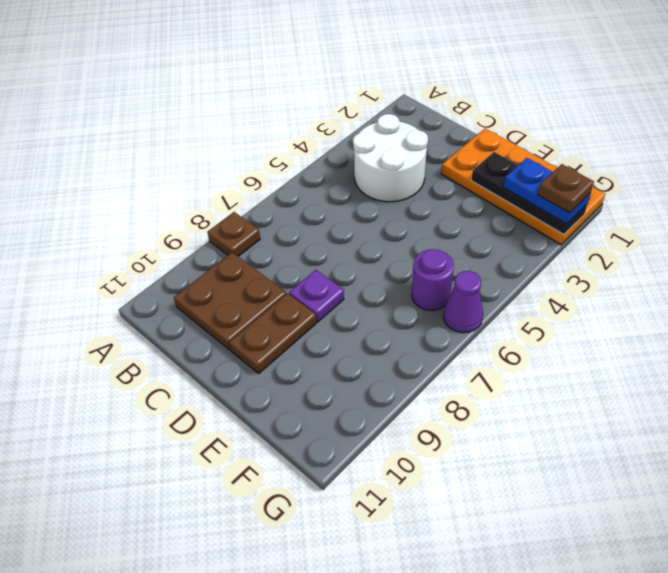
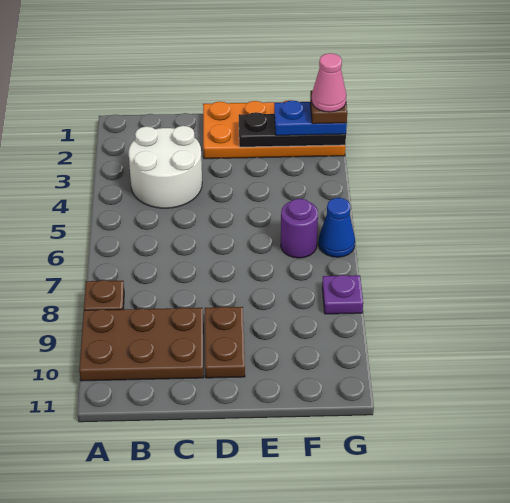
brown plate B9:C10 level 1 -> brown plate A9:C10 level 1
purple plate D8 level 1 -> purple plate G8 level 1
none -> pink cone G2 level 5
purple cone G6 level 1 -> blue cone G6 level 1

